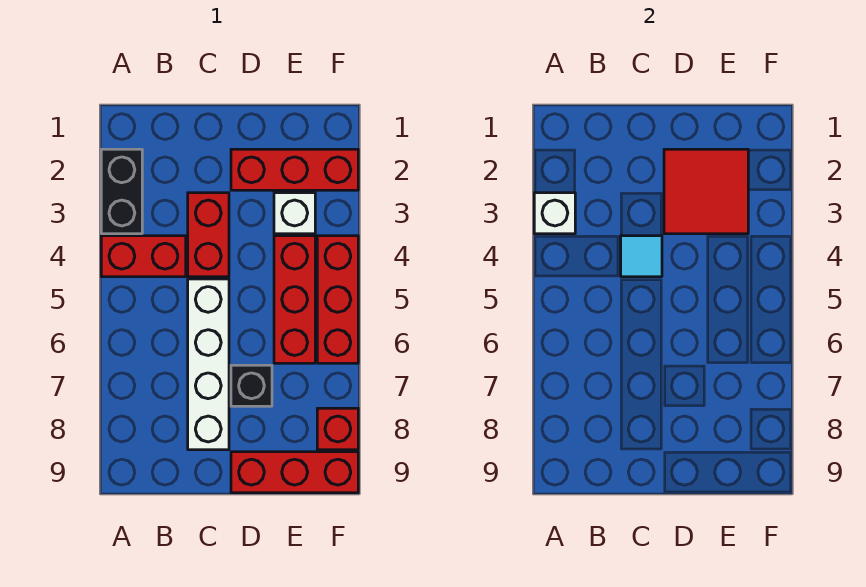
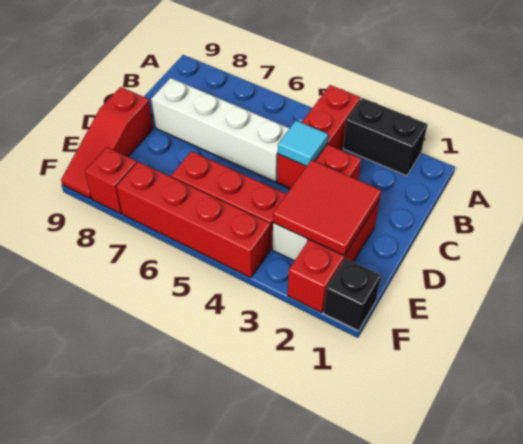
white brick A3 level 2 -> none
black brick D7 level 1 -> black brick F1 level 1
red brick D9:F9 level 1 -> red slope D9:F9 level 1 top D
red brick F4:F6 level 1 -> red brick F4:F7 level 1

